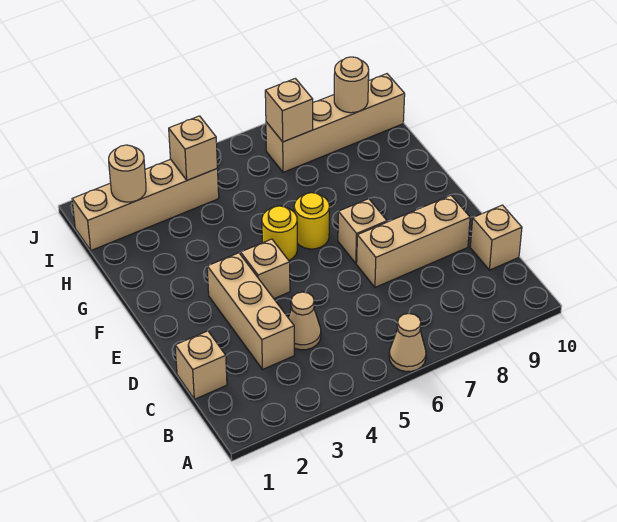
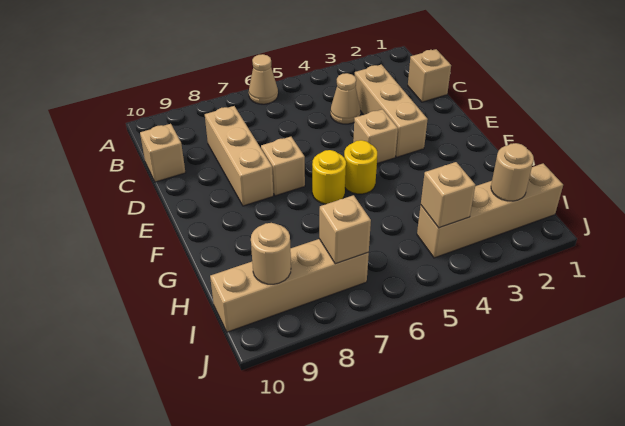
tan brick D7:D9 level 1 -> tan brick C8:E8 level 1

